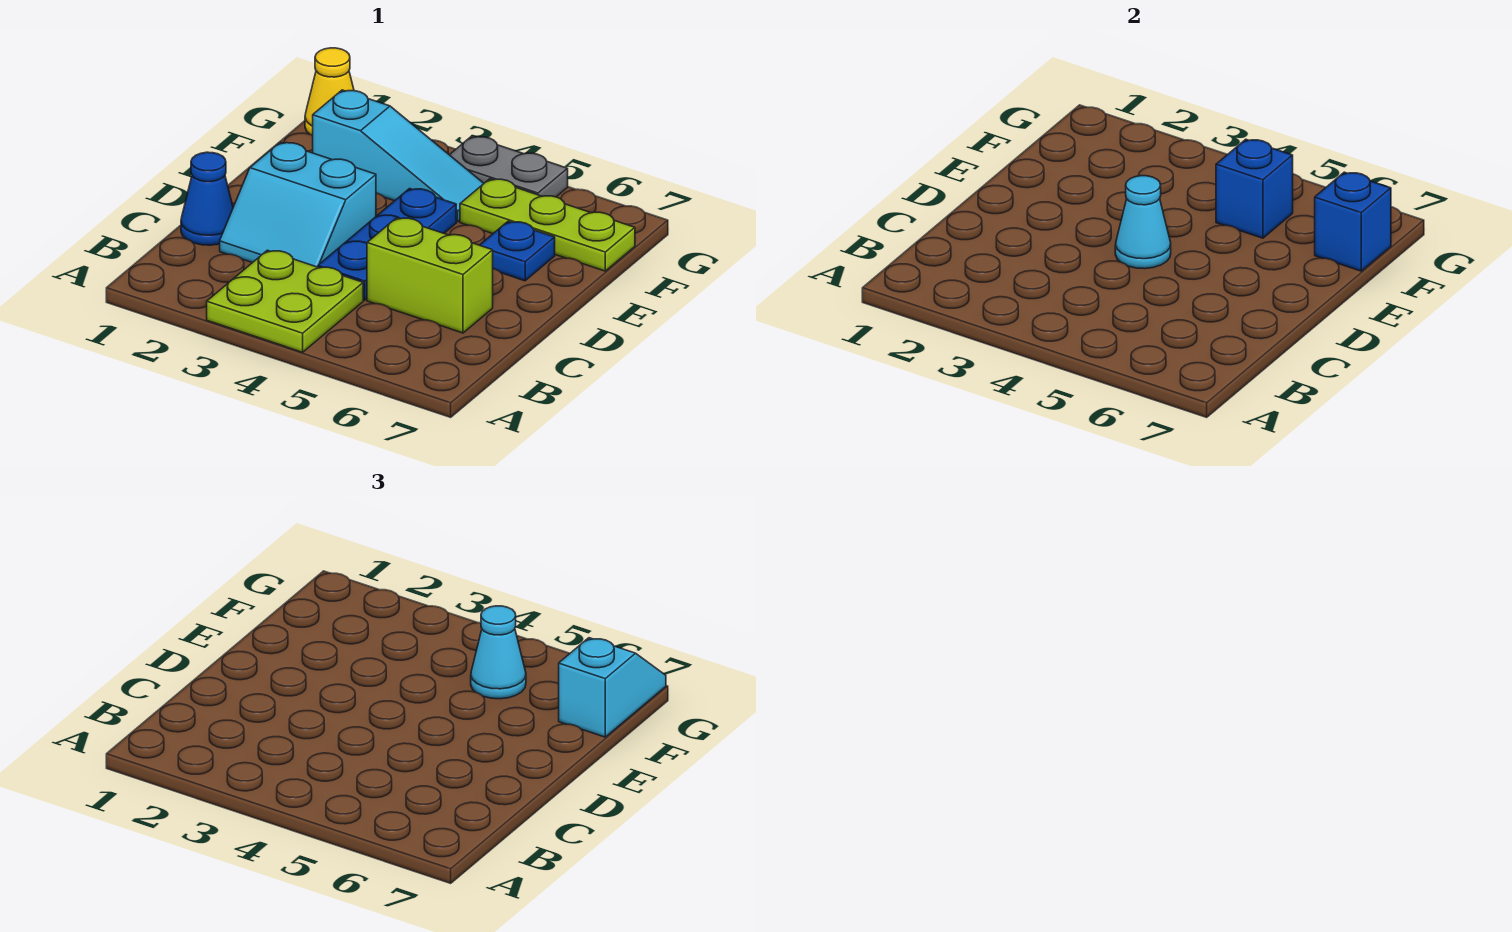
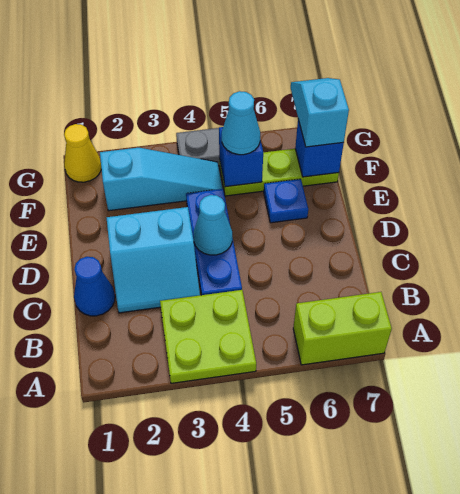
lime brick C5:C6 level 1 -> lime brick A6:A7 level 1

